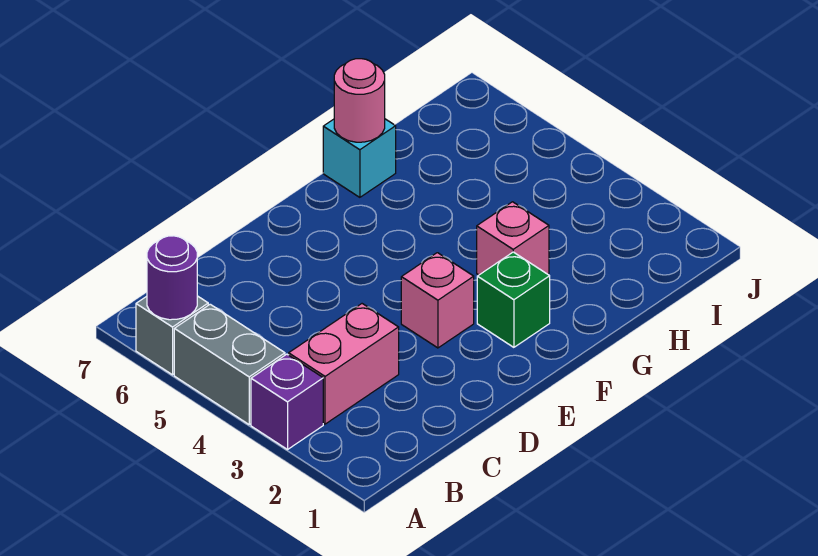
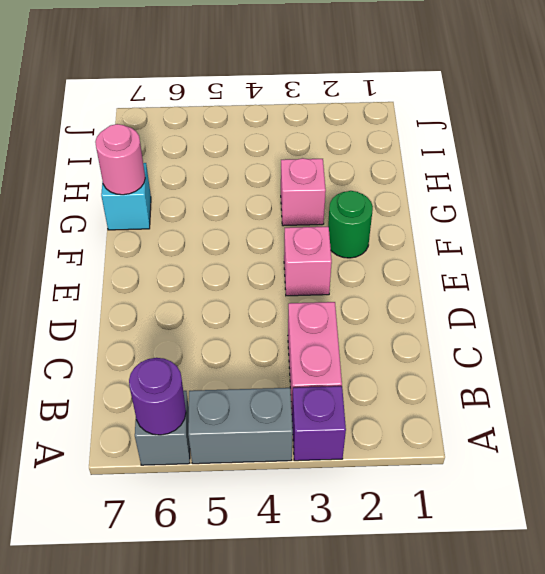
green brick F2 level 1 -> green round brick F2 level 1

